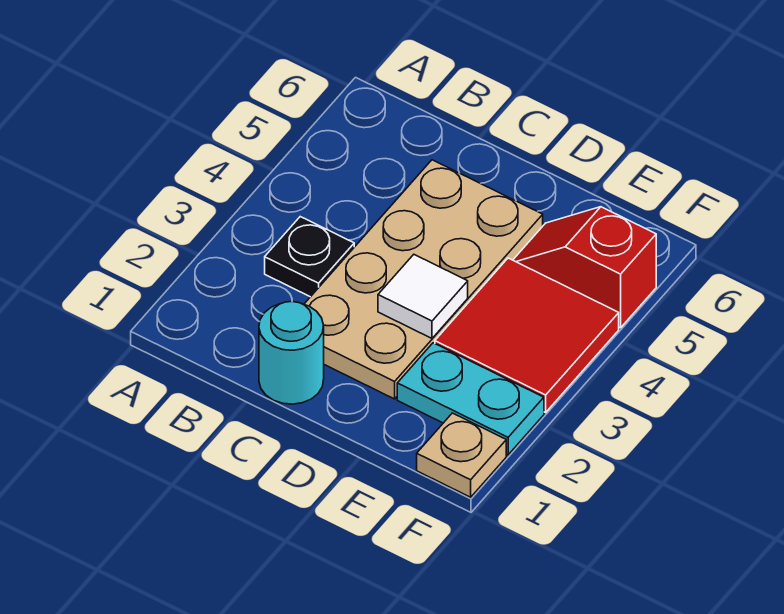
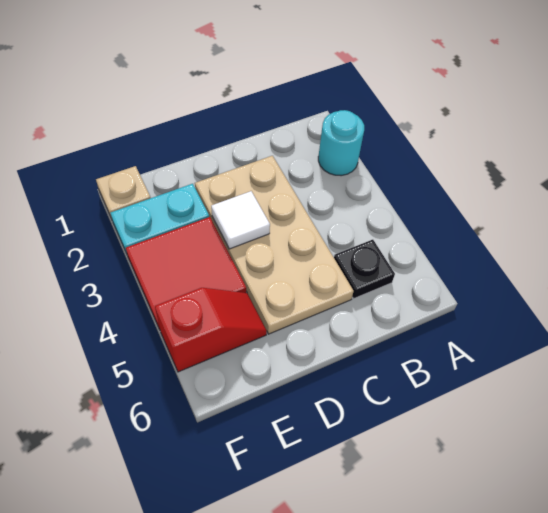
black plate B3 level 1 -> black plate B5 level 1
cyan round brick C1 level 1 -> cyan round brick A2 level 1

